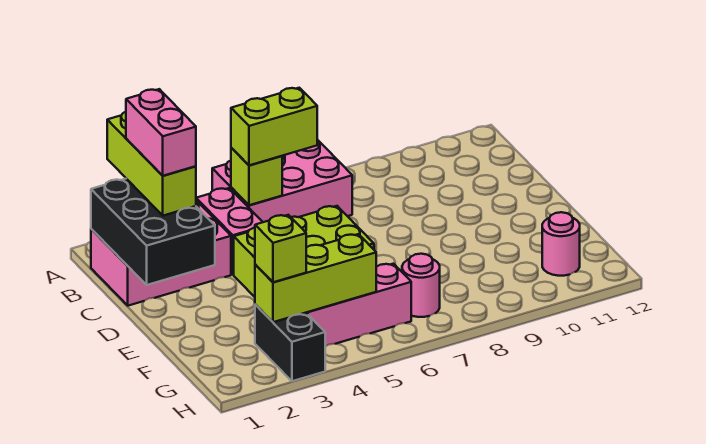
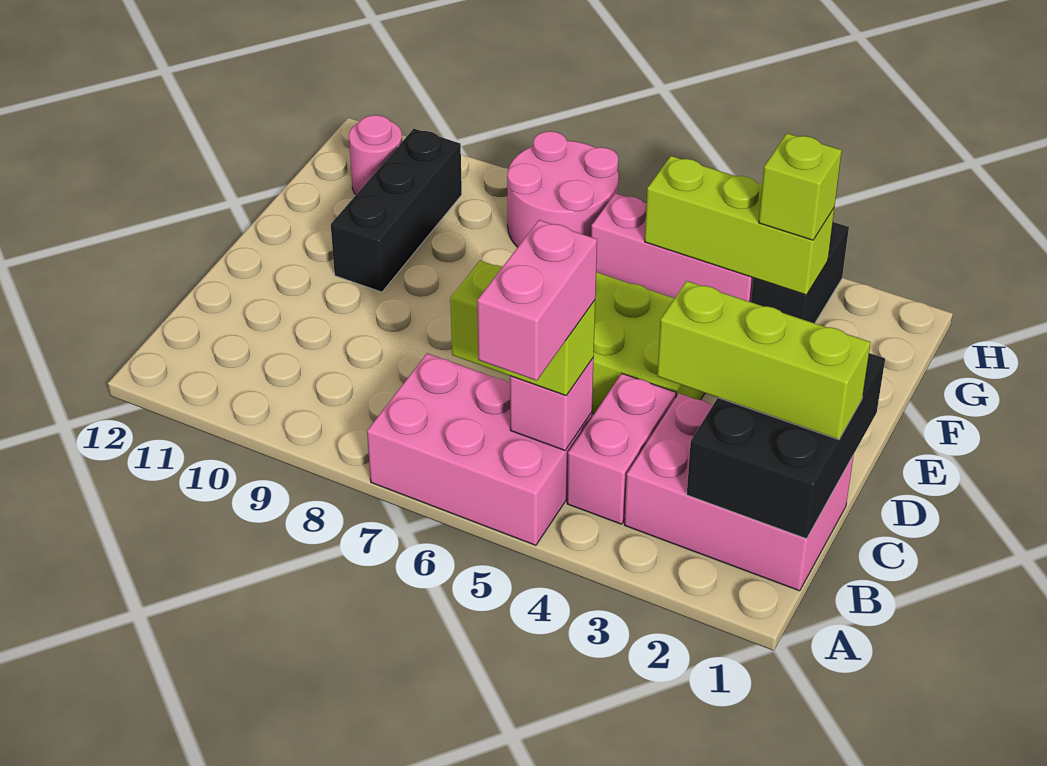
lime brick A2:C2 level 3 -> lime brick C1:C3 level 3
pink brick B2:C2 level 4 -> pink brick A5:B5 level 4
lime brick B5 level 2 -> pink brick B5 level 2
none -> black brick E10:G10 level 1
pink round brick G7 level 1 -> pink round brick G7:H8 level 1

